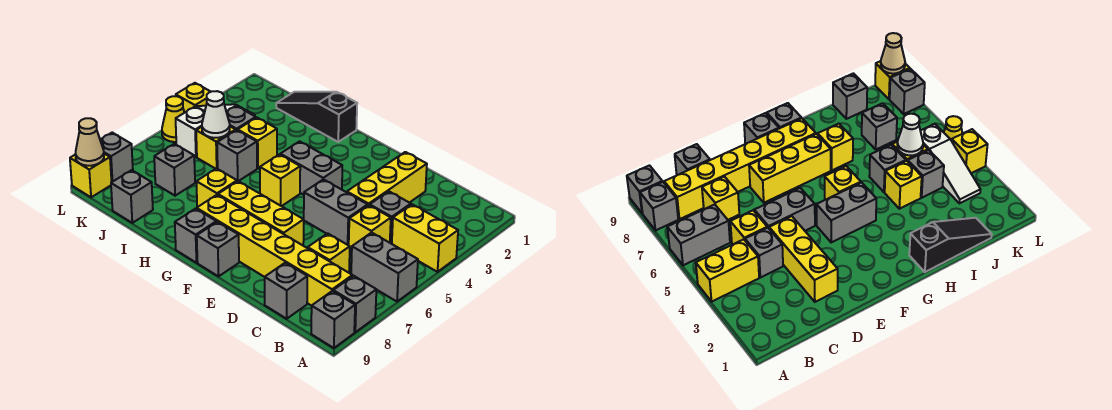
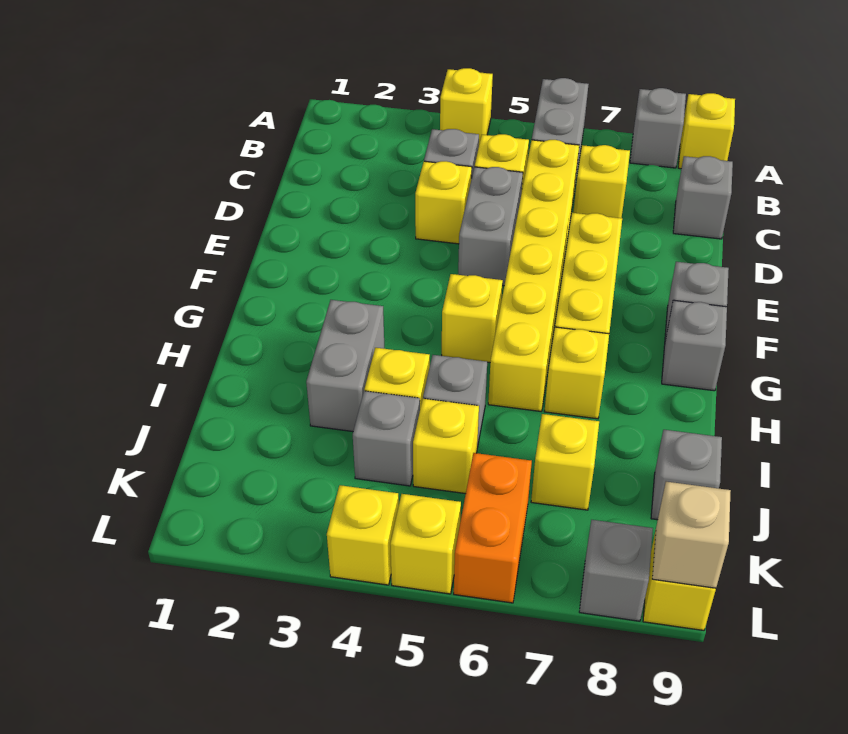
yellow brick A4:B4 level 1 -> yellow brick A4 level 1
grey brick A9 level 1 -> yellow brick A9 level 1
yellow brick B8:G8 level 1 -> yellow brick C6:H6 level 1
yellow brick D2:D4 level 1 -> yellow brick D4 level 1
grey brick F4:G4 level 1 -> grey brick H3:I3 level 1
black slope H1:J1 level 1 top H -> none
white cone J5 level 2 -> none
grey brick J7 level 1 -> yellow brick J7 level 1
white slope K3:K5 level 1 top 5 -> none
none -> orange brick K6:L6 level 1
yellow cone L5 level 1 -> yellow brick L5 level 1
tan cone L9 level 2 -> tan brick L9 level 2

